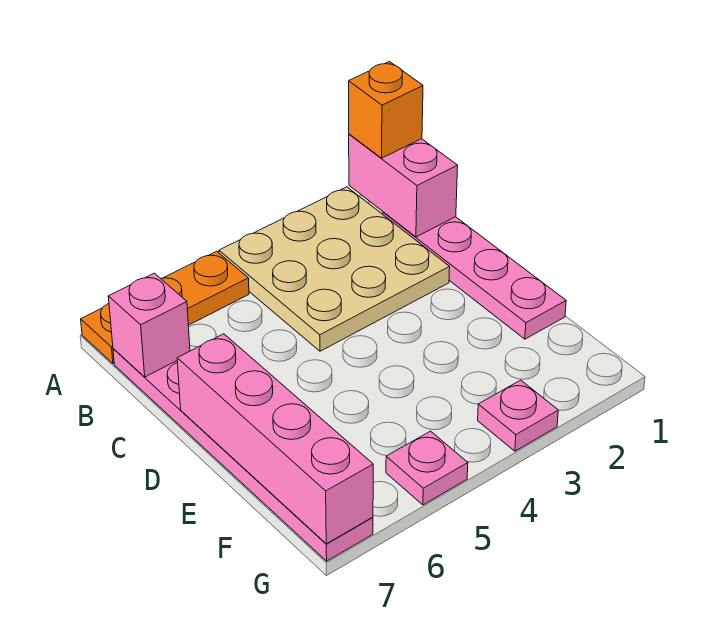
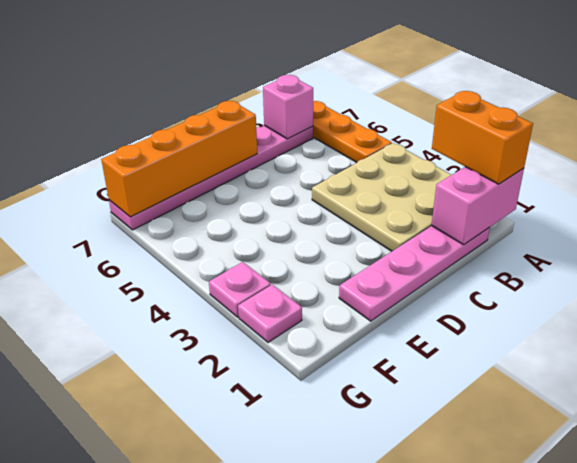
orange brick A1 level 3 -> orange brick A1:A2 level 3
pink brick D7:G7 level 2 -> orange brick D7:G7 level 2
pink plate G5 level 1 -> pink plate G2 level 1

